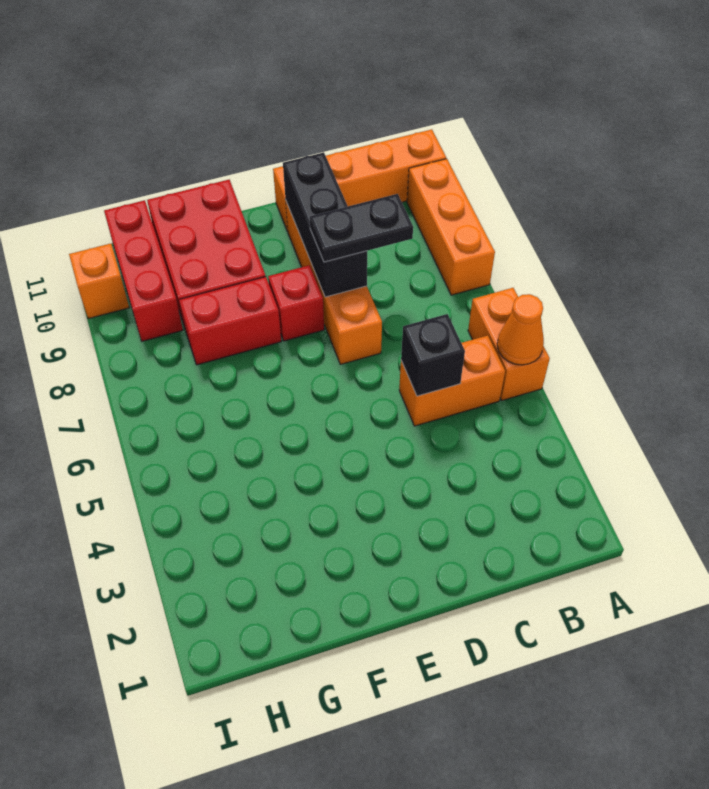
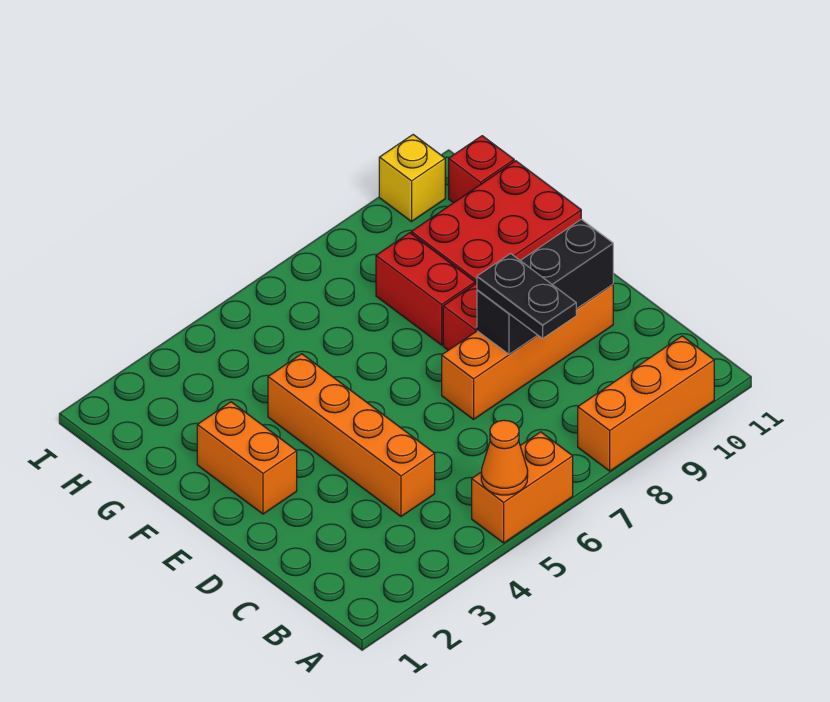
orange brick A11:D11 level 1 -> orange brick C4:F4 level 1
orange brick B5:C5 level 1 -> orange brick E2:F2 level 1
black brick C5 level 2 -> none
red brick H9:H11 level 1 -> red brick H11 level 1
orange brick I10 level 1 -> yellow brick I10 level 1

